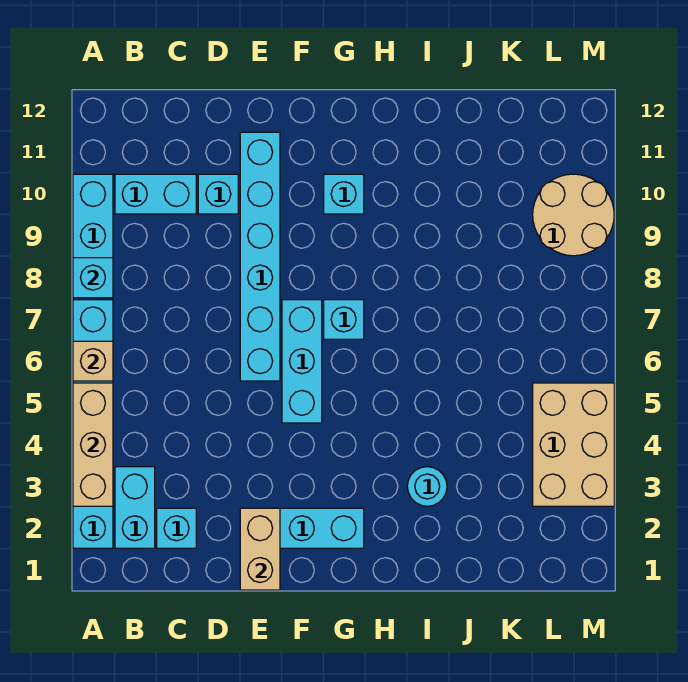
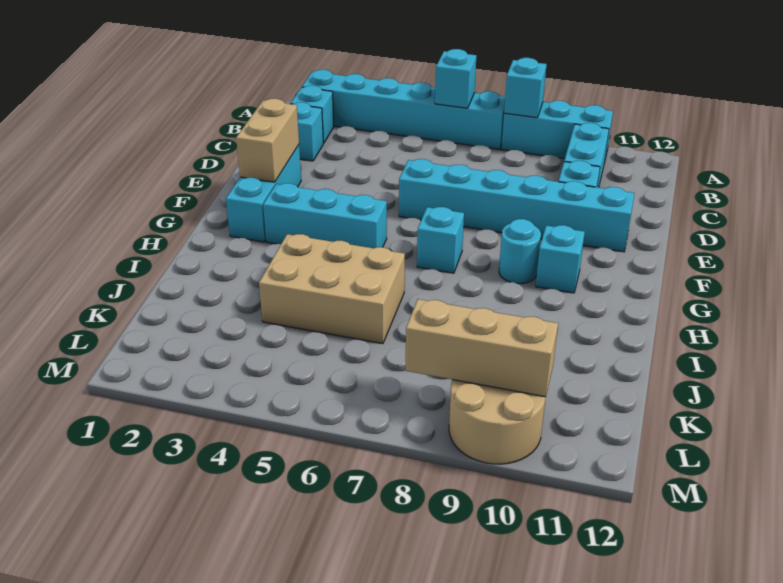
tan brick A3:A5 level 2 -> tan brick L8:L10 level 2
tan brick A6 level 2 -> cyan brick A6 level 2
cyan brick B2:B3 level 1 -> cyan brick B2 level 1
tan brick E1:E2 level 2 -> tan brick E2:F2 level 2
cyan brick F5:F7 level 1 -> cyan brick G3:G5 level 1
cyan round brick I3 level 1 -> cyan round brick G9 level 1
tan brick L3:M5 level 1 -> tan brick I4:J6 level 1

